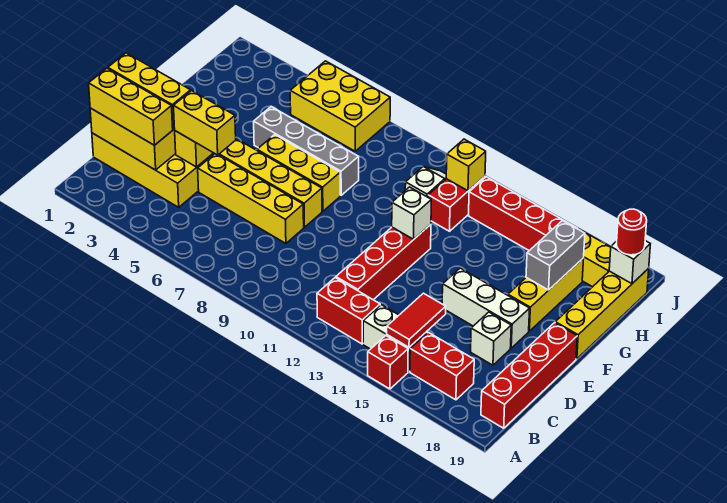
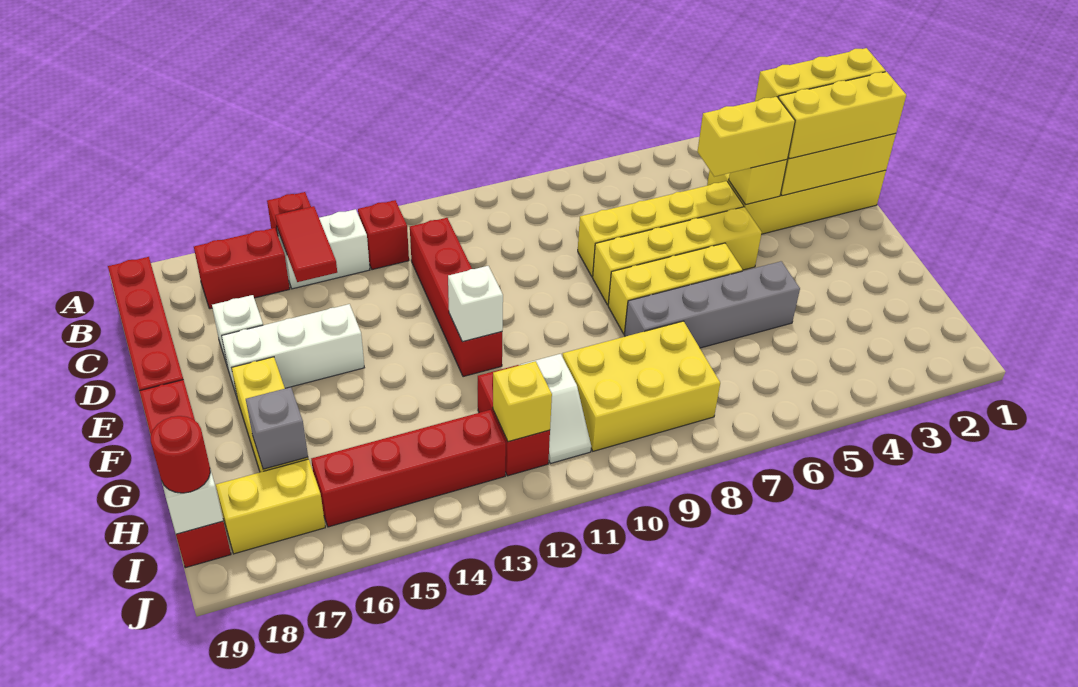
red brick B12:B13 level 1 -> red brick B13 level 1
yellow brick F19:I19 level 1 -> red brick F19:I19 level 1
grey brick G17:H17 level 2 -> grey brick H17 level 2
yellow brick I5:J7 level 1 -> yellow brick H8:I10 level 1

